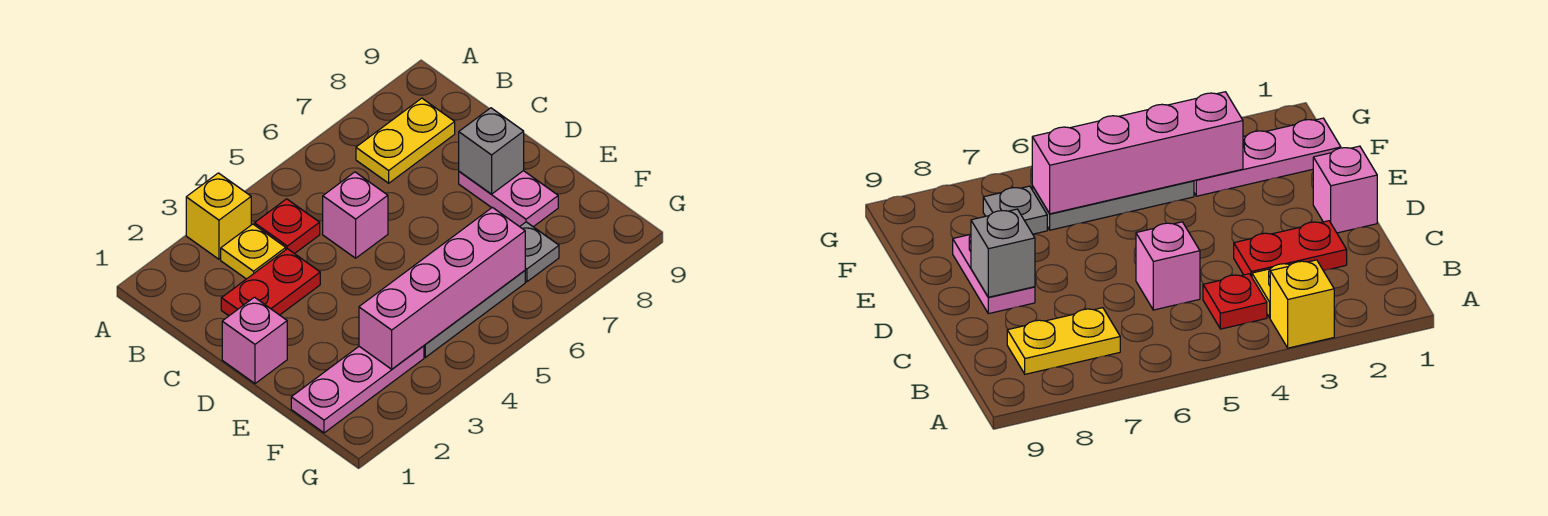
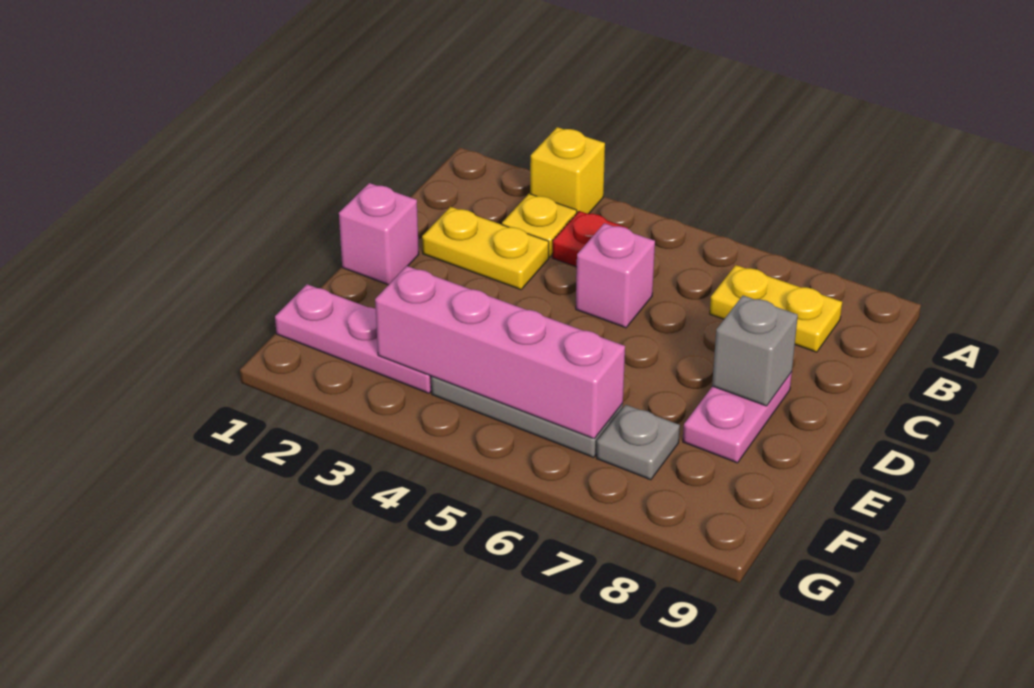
red plate C2:C3 level 1 -> yellow plate C2:C3 level 1

